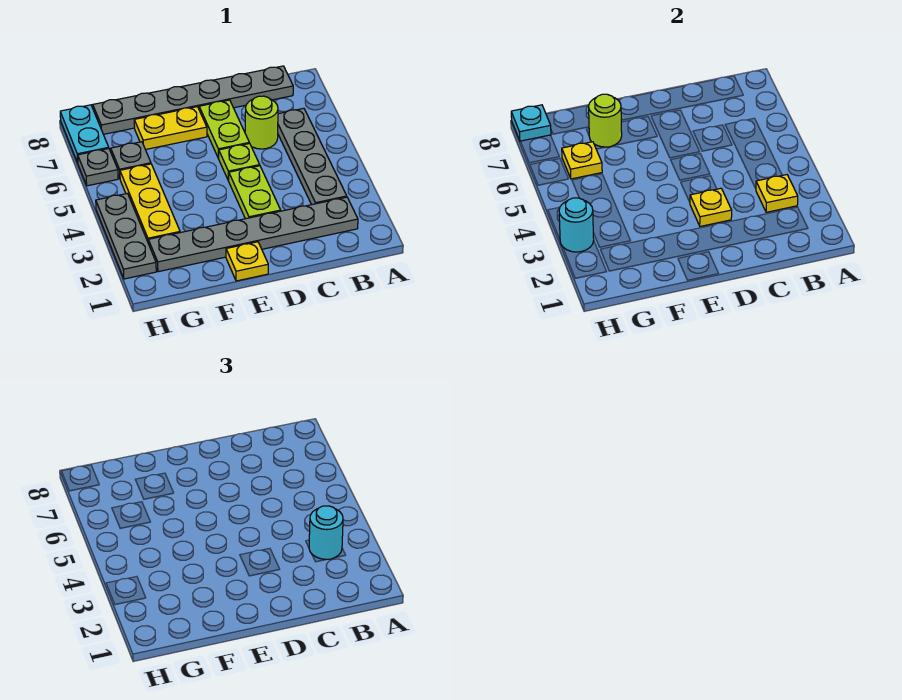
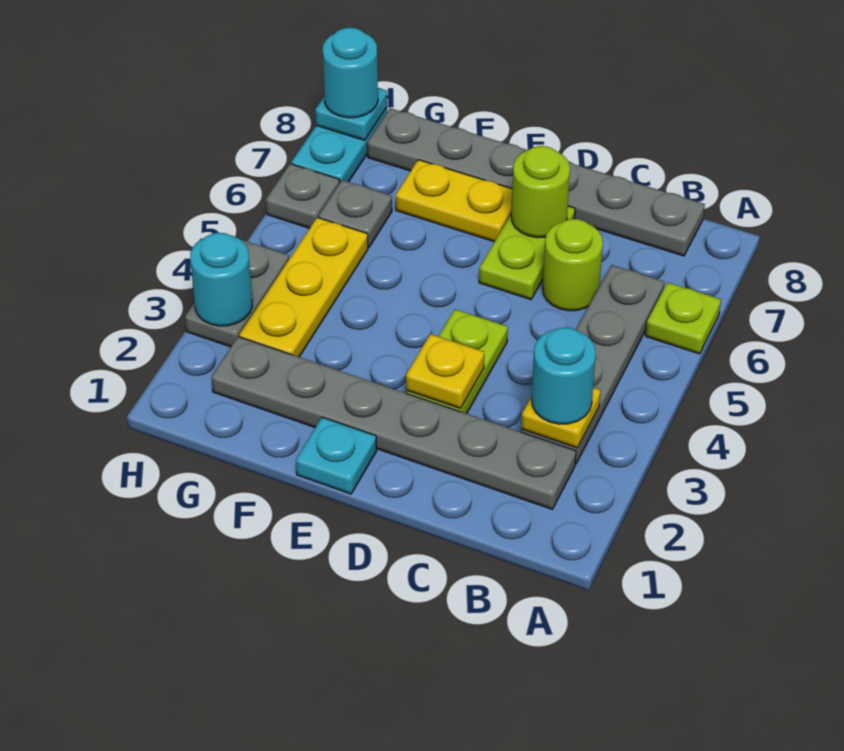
lime plate D5 level 1 -> lime plate A6 level 1
yellow plate E1 level 1 -> cyan plate E1 level 1
lime round brick F7 level 2 -> lime round brick D7 level 2
yellow plate G6 level 2 -> none
grey plate H2:H4 level 1 -> grey plate H3:H4 level 1
none -> cyan round brick H8 level 3

